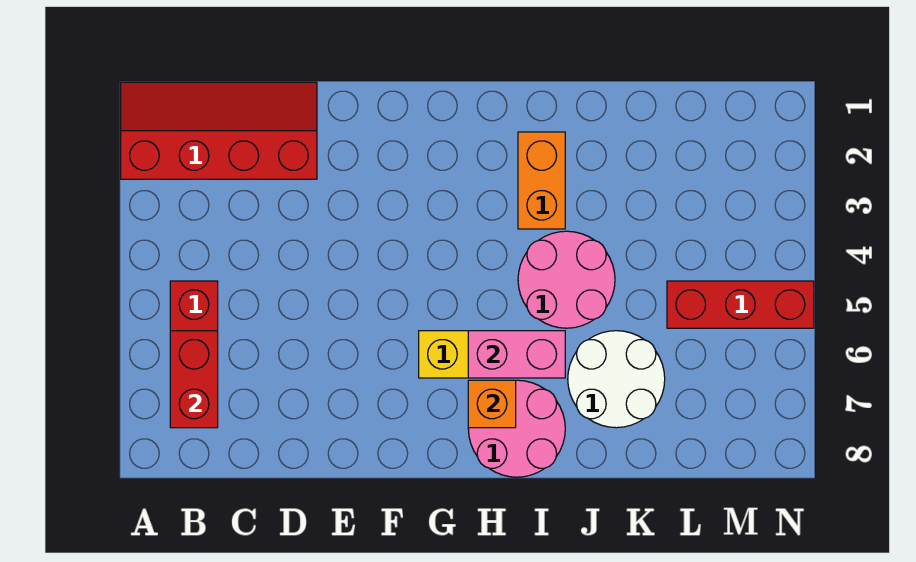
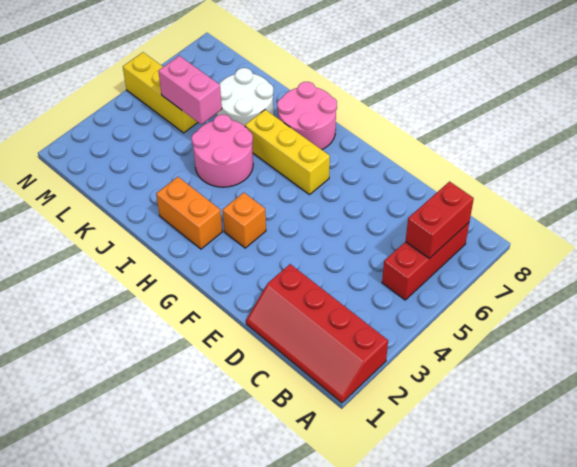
pink brick H6:I6 level 2 -> pink brick K5:L5 level 2
orange brick H7 level 2 -> orange brick G3 level 1
orange brick I2:I3 level 1 -> orange brick H2:I2 level 1
red brick L5:N5 level 1 -> yellow brick L5:N5 level 1

